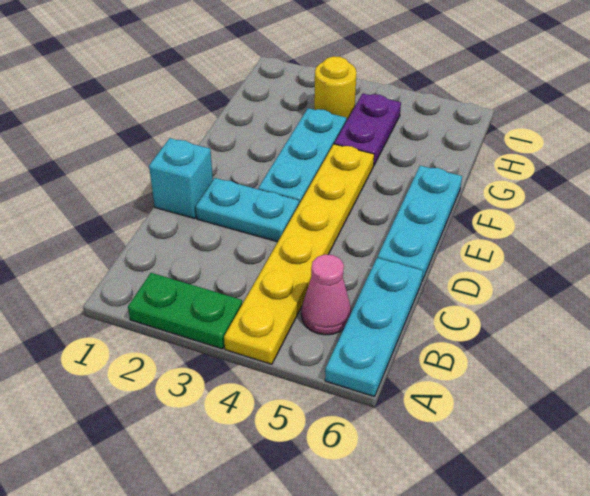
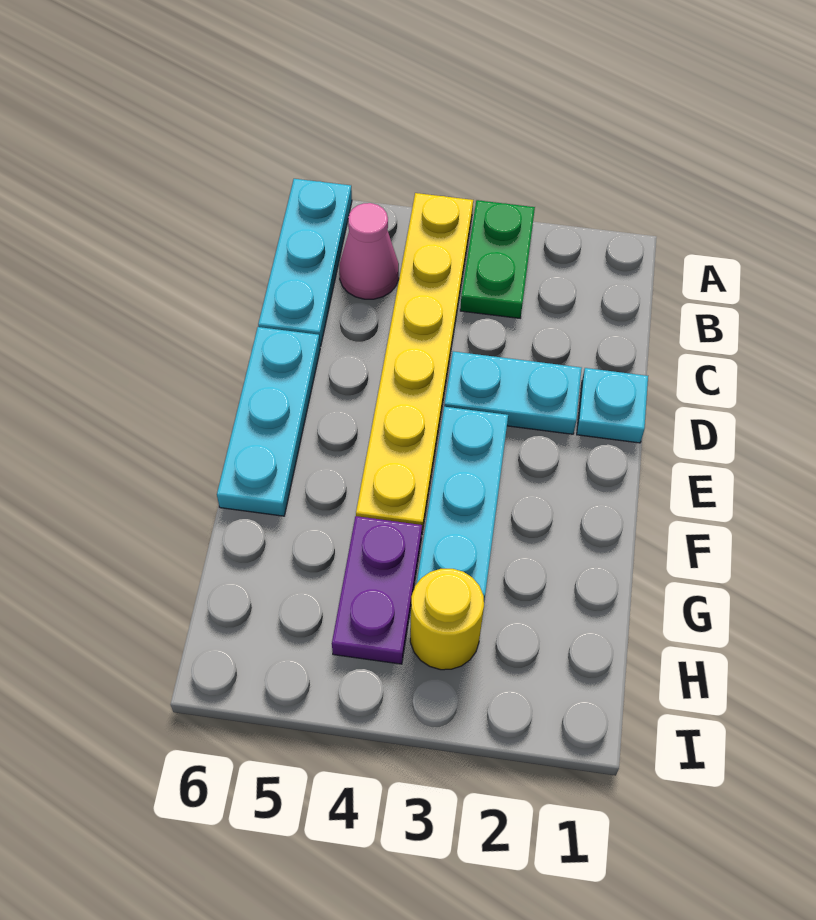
green plate A2:A3 level 1 -> green plate A3:B3 level 1
cyan brick D1 level 1 -> cyan plate D1 level 1

